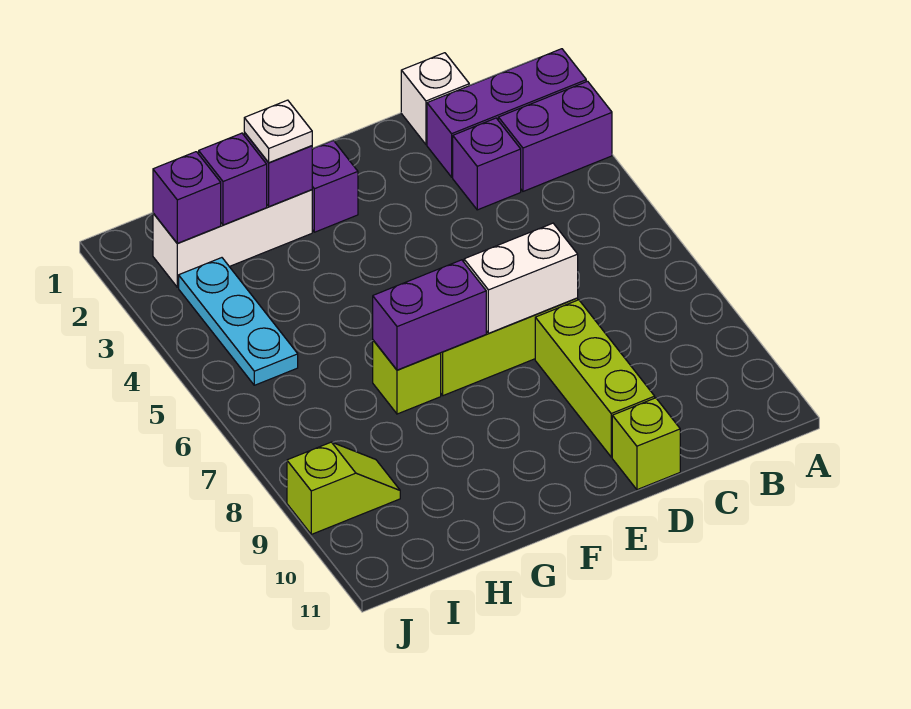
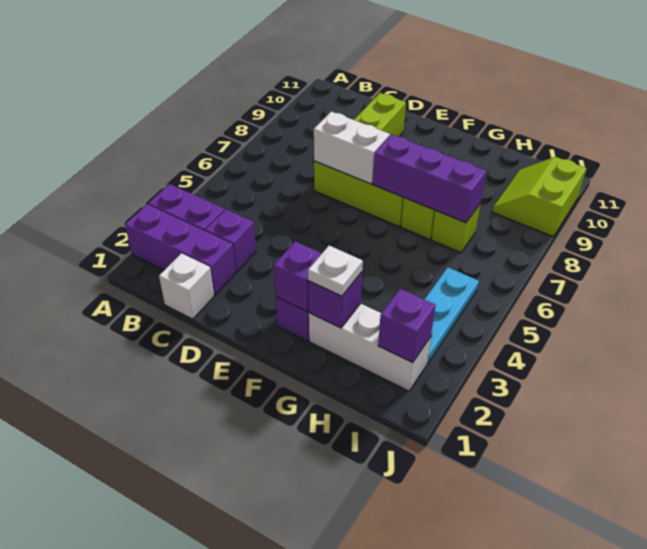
lime brick D11 level 1 -> lime brick H7 level 1
purple brick F7:G7 level 2 -> purple brick F7:H7 level 2
purple brick H2 level 2 -> purple brick F2 level 2
lime slope I9:J9 level 1 top J -> lime slope I9:J10 level 1 top J

